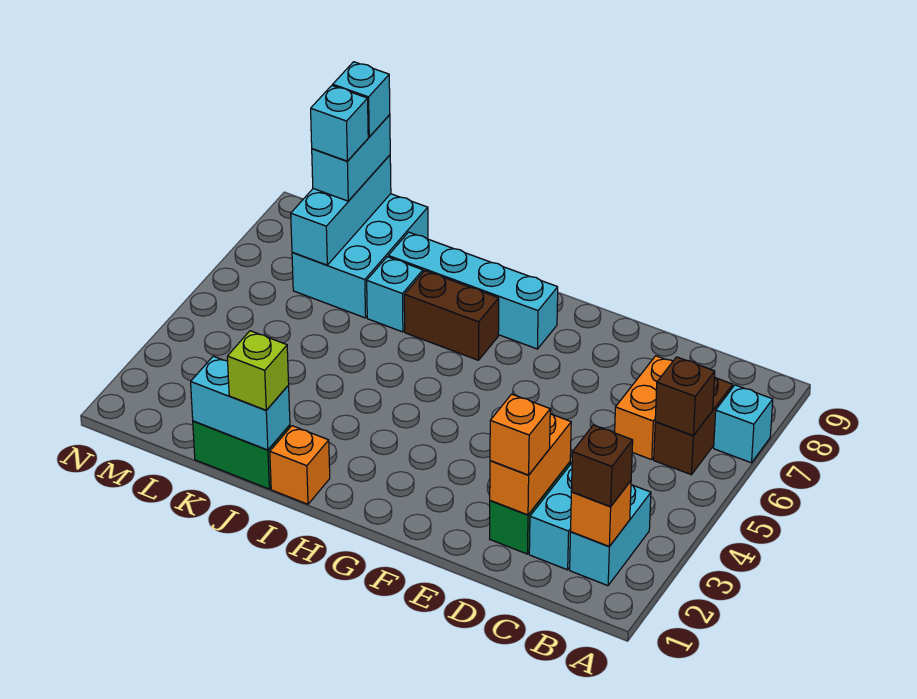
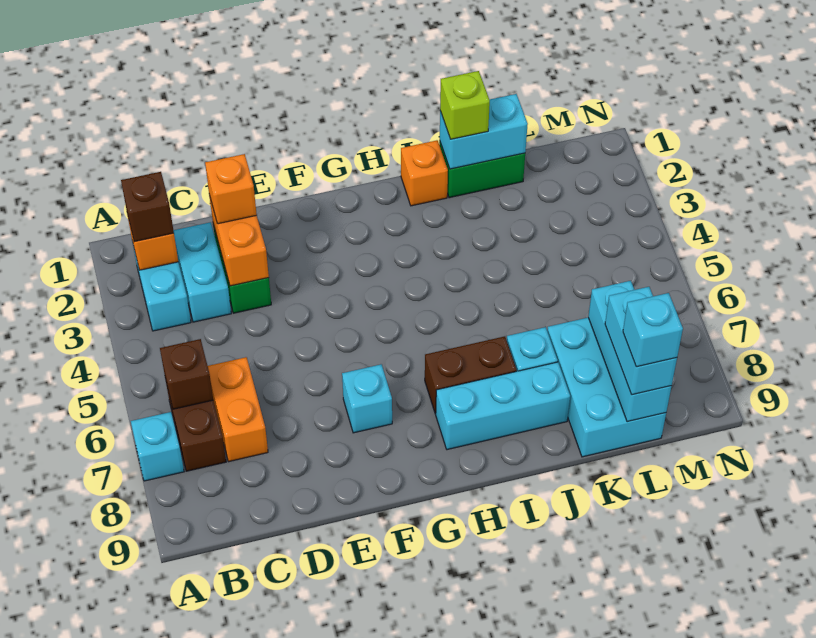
cyan brick G8:J8 level 1 -> cyan brick H8:J8 level 1
cyan brick L8 level 4 -> cyan brick F7 level 1

